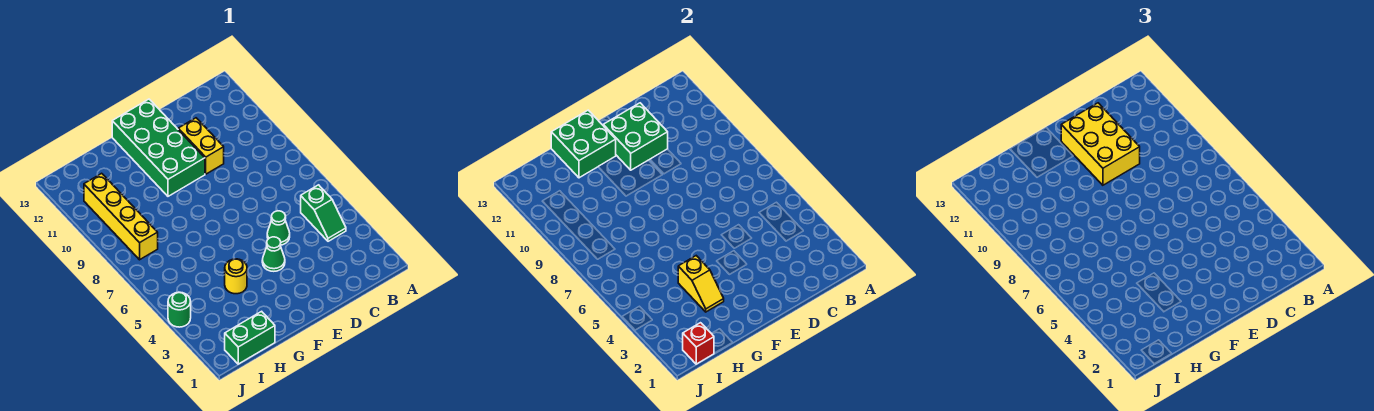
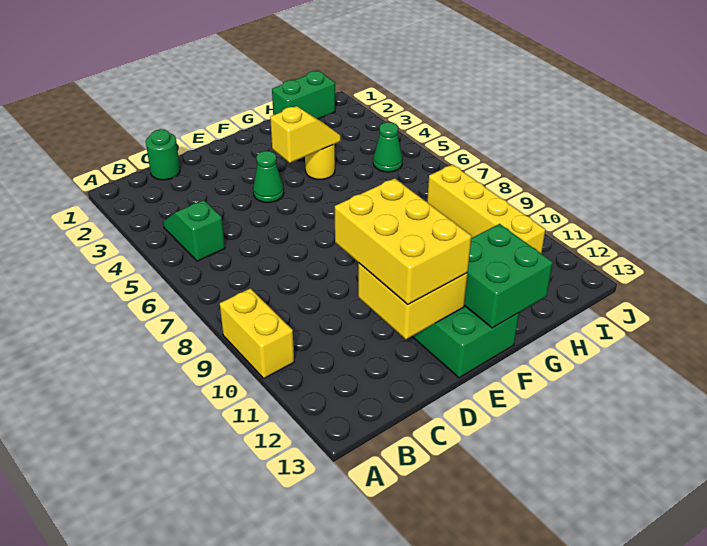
green cone D5 level 1 -> green cone I5 level 1
yellow brick D10:D11 level 1 -> yellow brick A9:A10 level 1
green brick D11:E12 level 2 -> yellow brick D11:E12 level 2
yellow slope G3:G4 level 2 top 4 -> yellow slope F4:G4 level 2 top F
red brick I1 level 2 -> none
green round brick J4 level 1 -> green round brick C1 level 1

